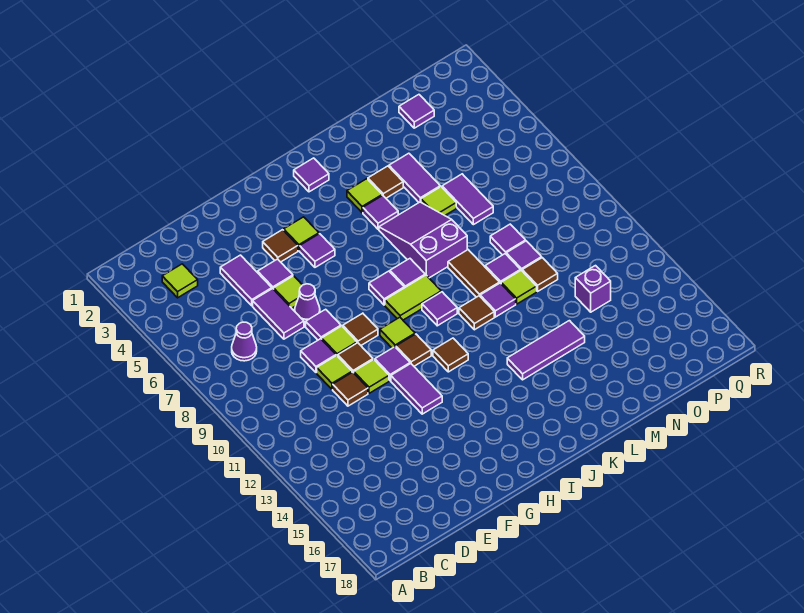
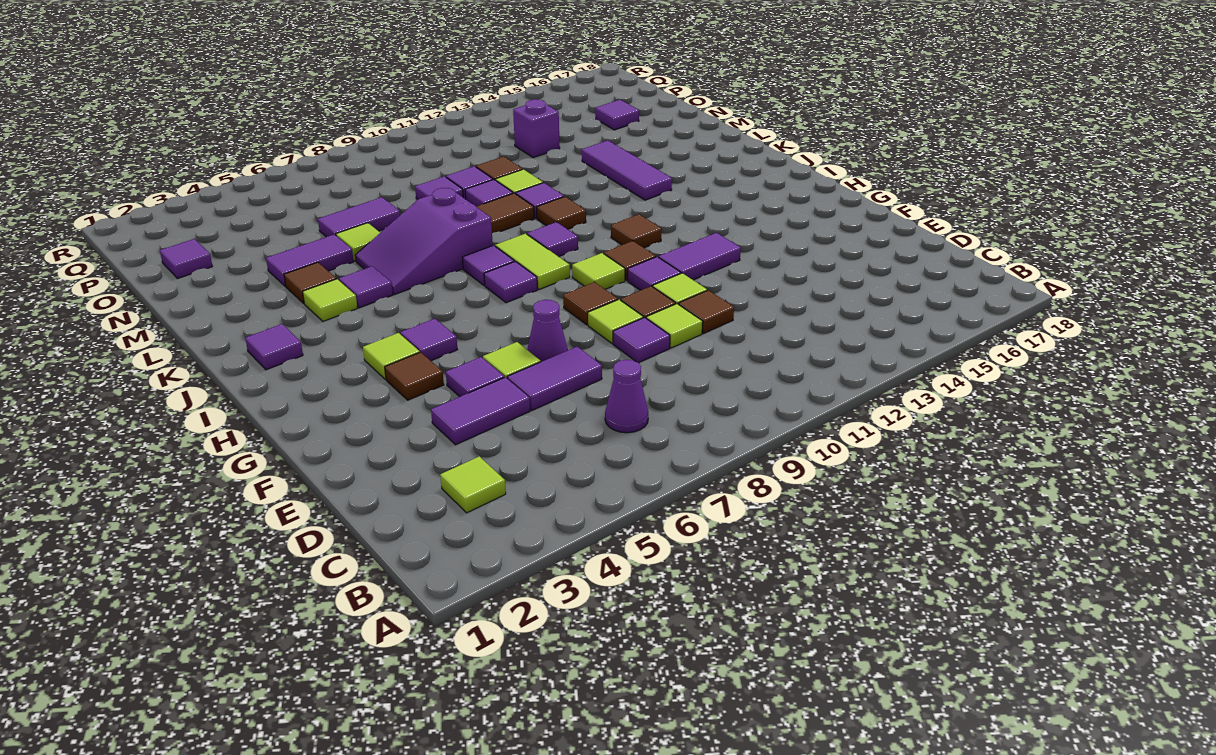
purple tile F8 level 1 -> purple tile O16 level 1

